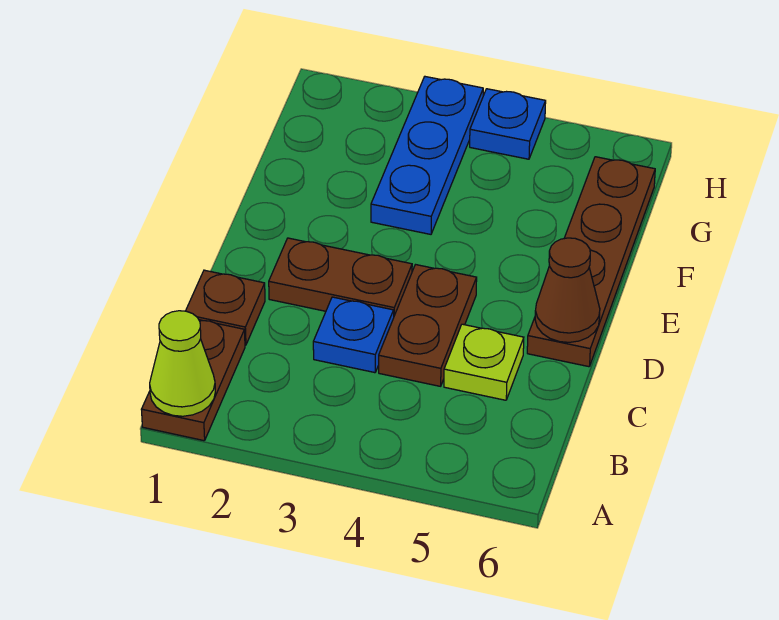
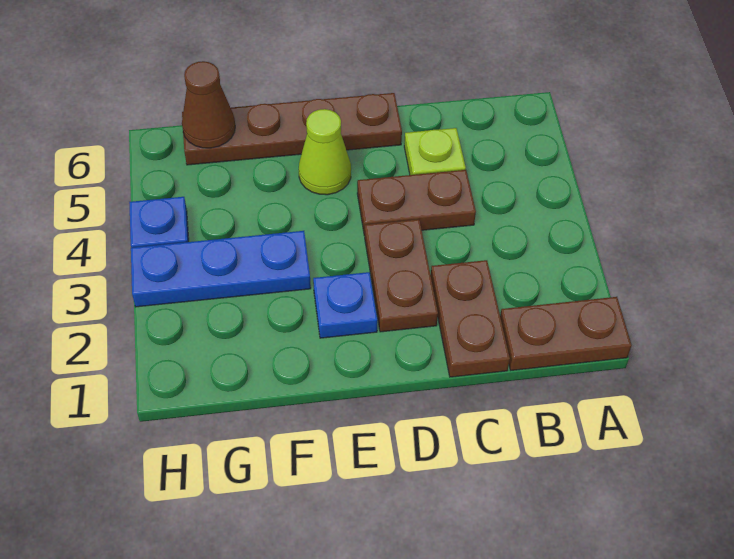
lime cone A1 level 2 -> lime cone E5 level 1
brown plate C1 level 1 -> brown plate C1:C2 level 1
blue plate C3 level 1 -> blue plate E2 level 1
brown cone D6 level 2 -> brown cone G6 level 2

